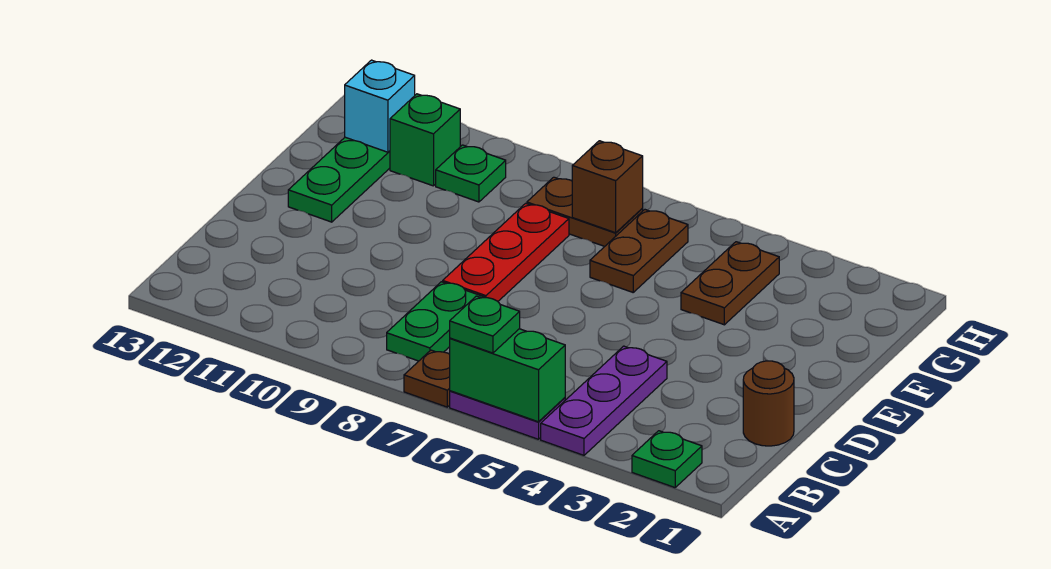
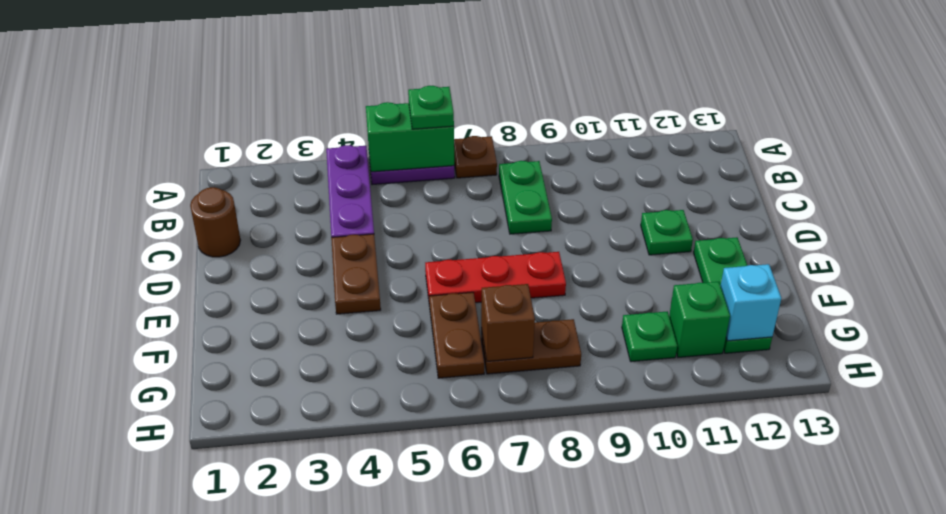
green plate A2 level 1 -> green plate D11 level 1
red plate D8:F8 level 1 -> red plate E6:E8 level 1
brown plate F4:G4 level 1 -> brown plate D4:E4 level 1

